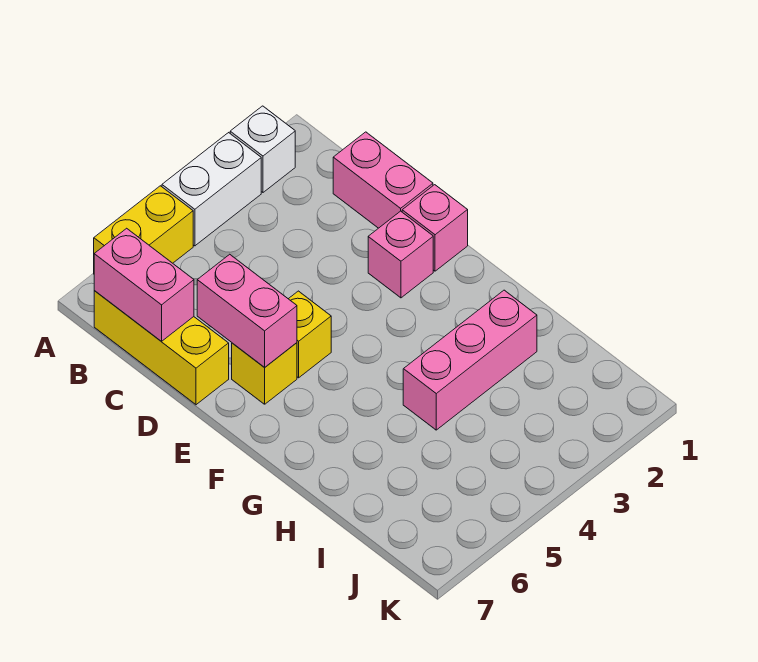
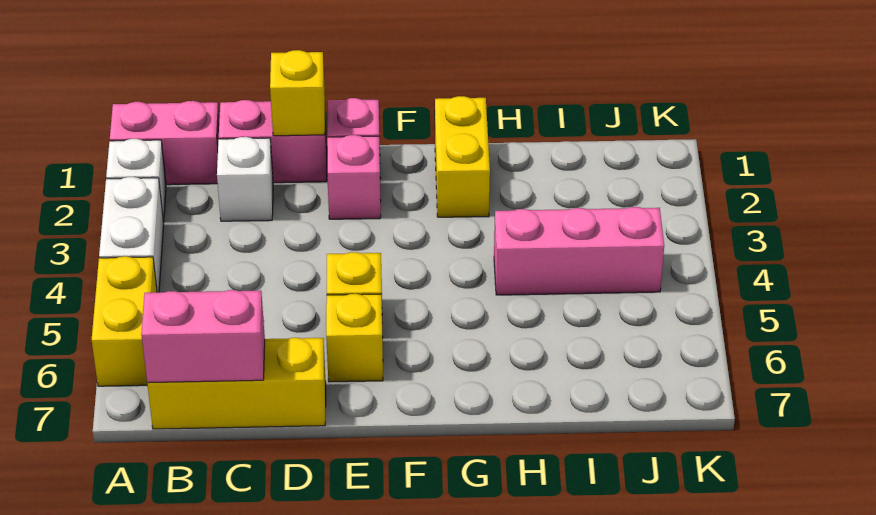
none -> white brick C2 level 1
none -> yellow brick D1 level 2
pink brick D6:E6 level 2 -> pink brick A1:B1 level 1
none -> yellow brick G1:G2 level 1
pink brick H2:H4 level 1 -> pink brick H4:J4 level 1

